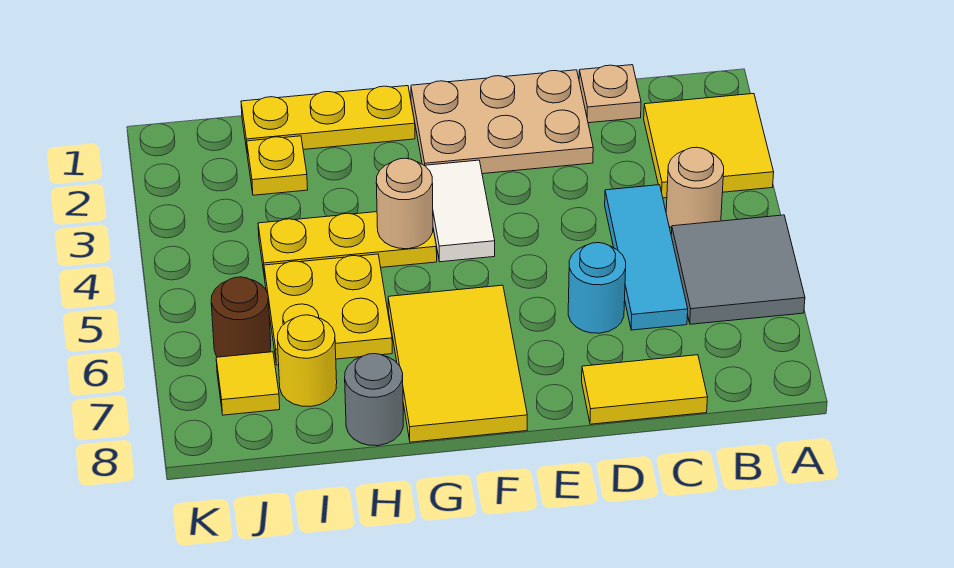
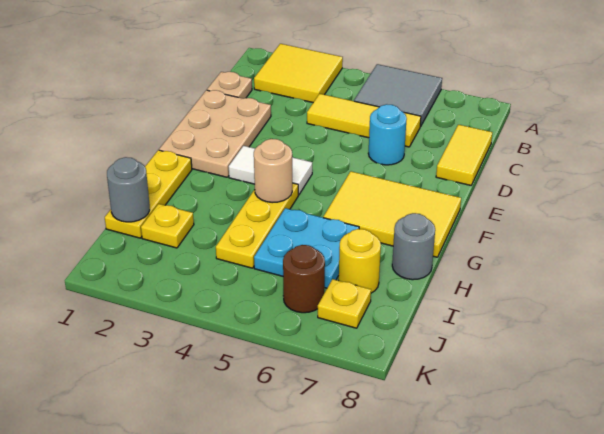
tan round brick B4 level 1 -> none
cyan tile C4:C6 level 1 -> yellow tile C4:C6 level 1
yellow plate H5:I6 level 1 -> cyan plate H5:I6 level 1
none -> grey round brick I1 level 2
yellow tile J7 level 1 -> yellow plate J7 level 1

